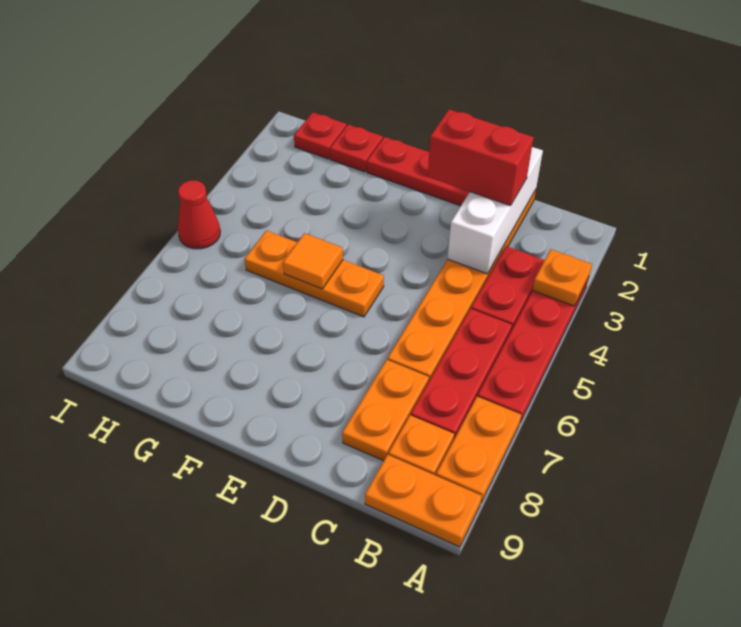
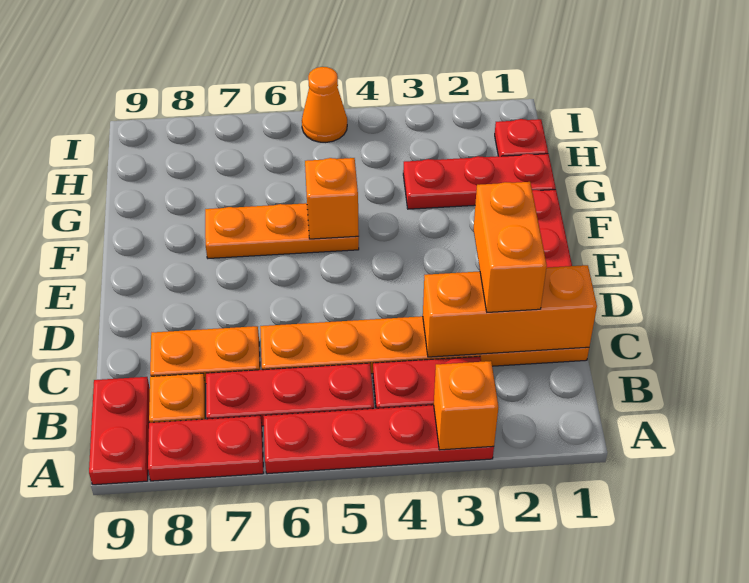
orange plate A3 level 2 -> orange brick A3 level 2
orange plate A7:A8 level 1 -> red plate A7:A8 level 1
orange plate A9:B9 level 1 -> red plate A9:B9 level 1
white brick C1:C3 level 2 -> orange brick C1:C3 level 2
red brick C2:D2 level 3 -> orange brick C2:D2 level 3
orange plate E5:G5 level 1 -> orange plate F5:F7 level 1
orange tile F5 level 2 -> orange brick F5 level 2
red plate G1 level 1 -> red plate G1:G3 level 1
red cone I5 level 1 -> orange cone I5 level 1

